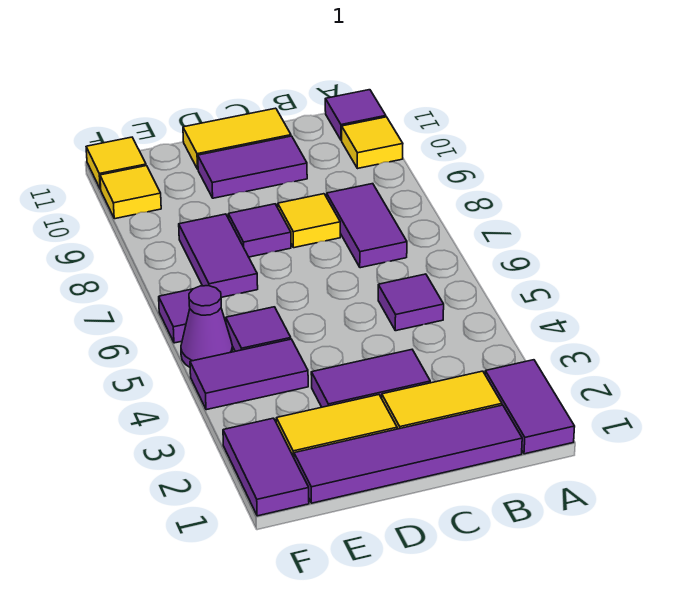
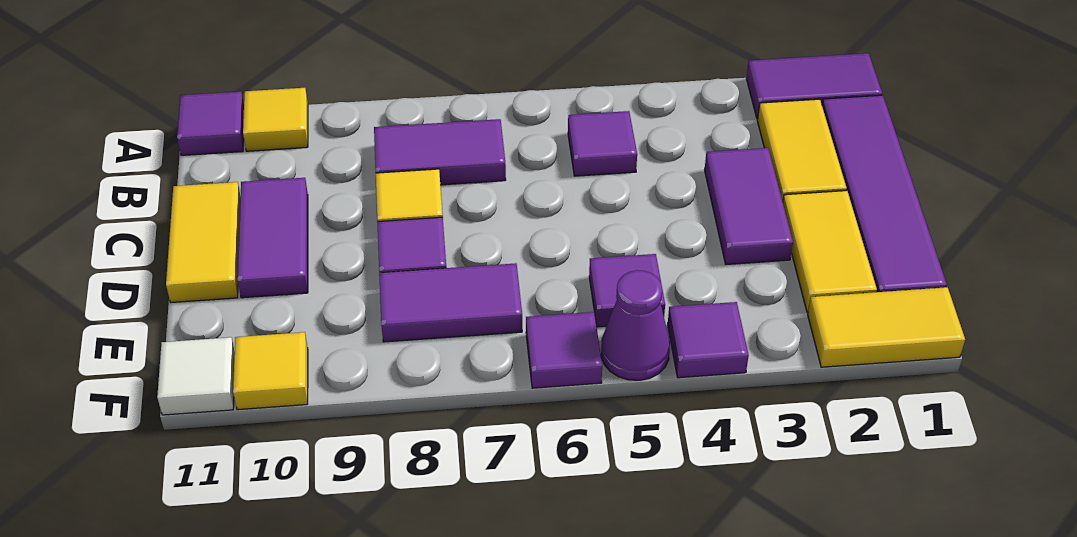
purple tile E4:F4 level 1 -> purple tile F4 level 1
purple tile F1:F2 level 1 -> yellow tile F1:F2 level 1
yellow tile F11 level 1 -> white tile F11 level 1

